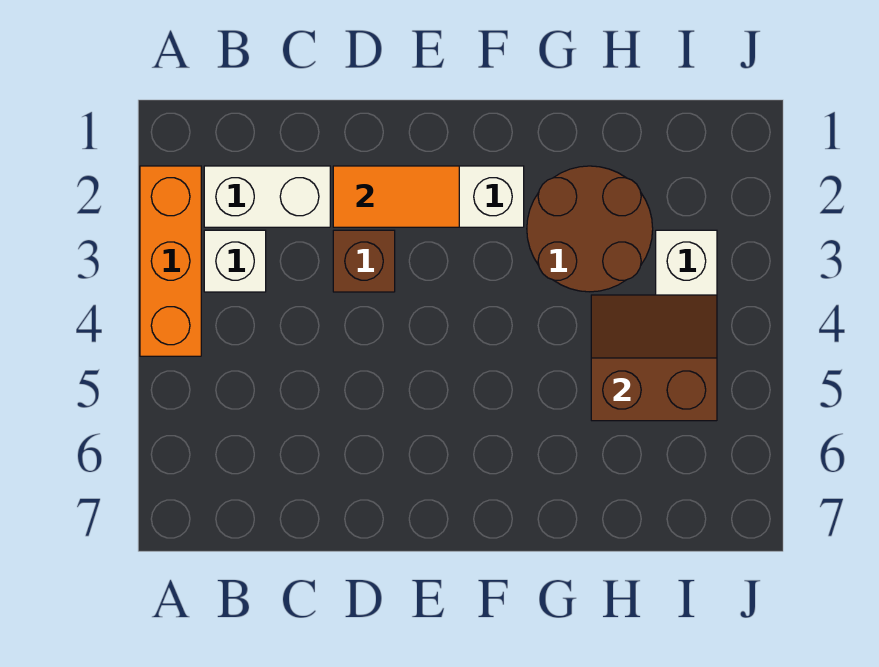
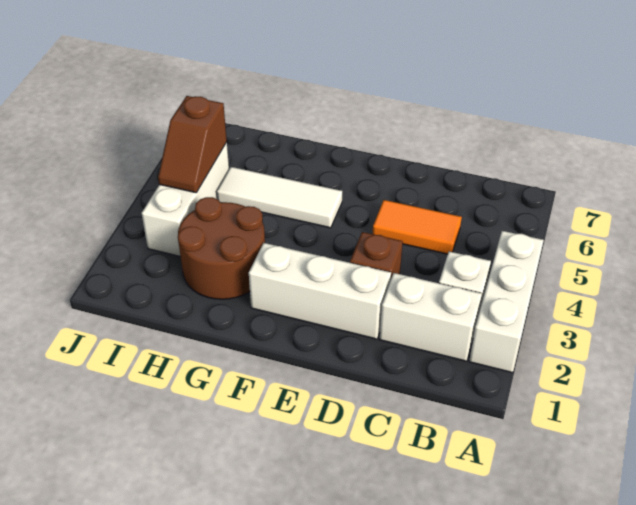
orange brick A2:A4 level 1 -> white brick A2:A4 level 1
orange tile D2:E2 level 2 -> orange tile C5:D5 level 1
none -> white tile F5:H5 level 1
brown slope H4:I5 level 2 top 5 -> brown slope I4:I5 level 2 top 5

